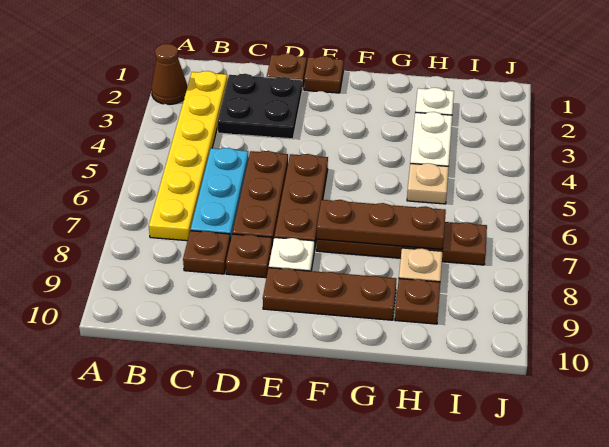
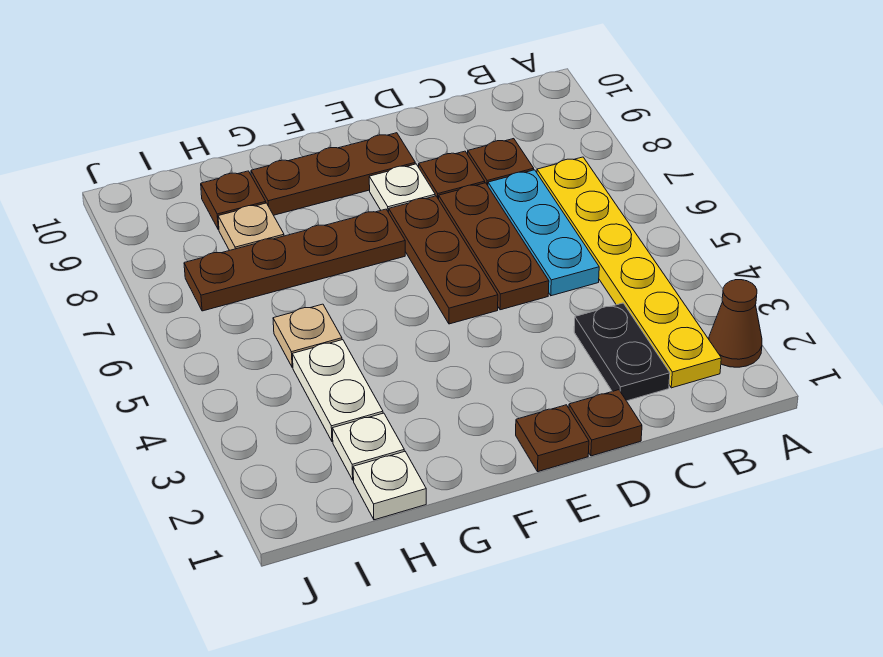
black plate C2:D3 level 1 -> black plate C2:C3 level 1
brown plate F7:H7 level 2 -> none
none -> white plate H1 level 1

